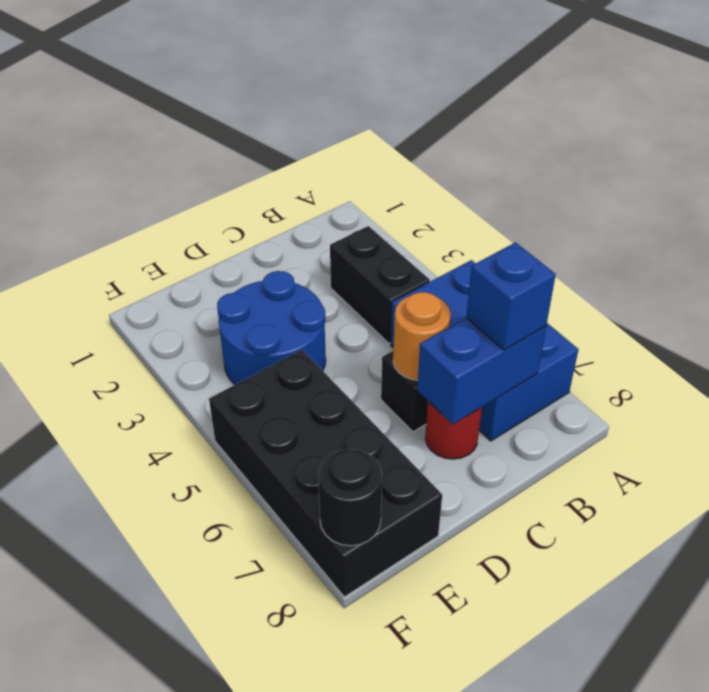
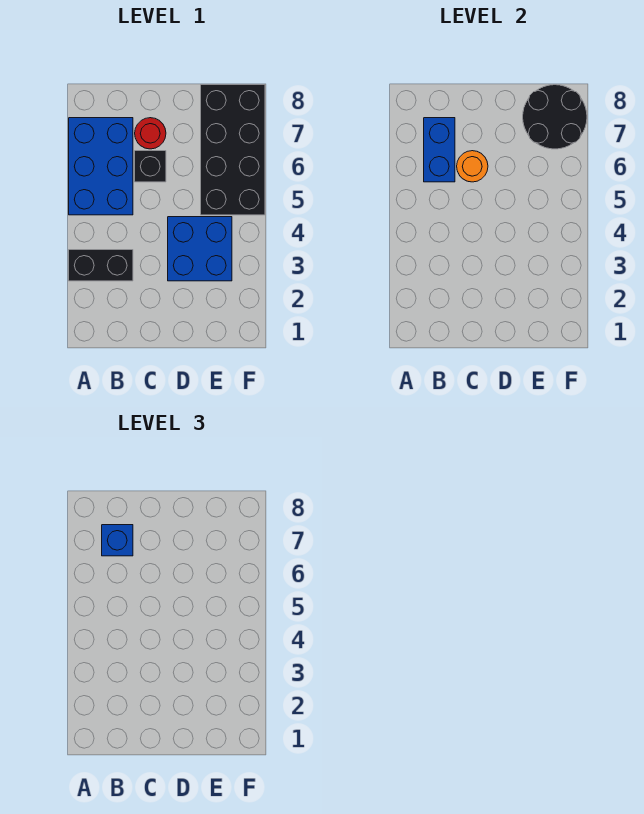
black brick B3:B4 level 1 -> black brick A3:B3 level 1
blue brick B7:C7 level 2 -> blue brick B6:B7 level 2
blue round brick D3:E4 level 1 -> blue brick D3:E4 level 1
black round brick F8 level 2 -> black round brick E7:F8 level 2

